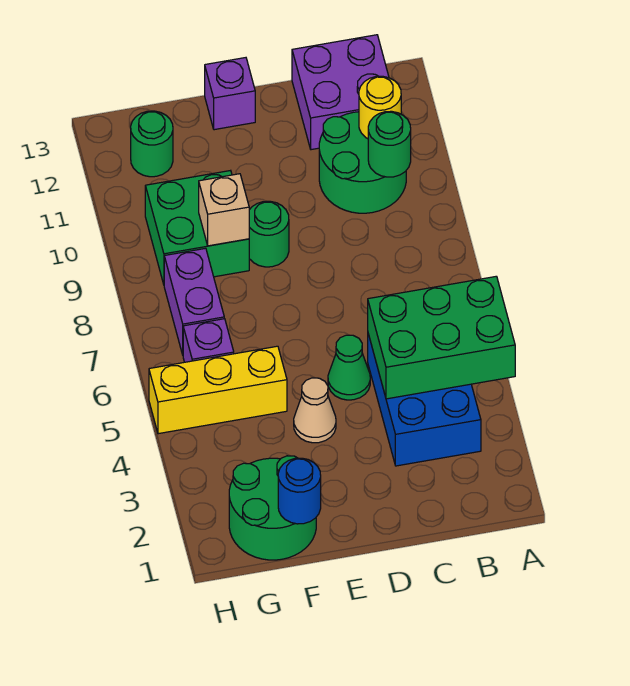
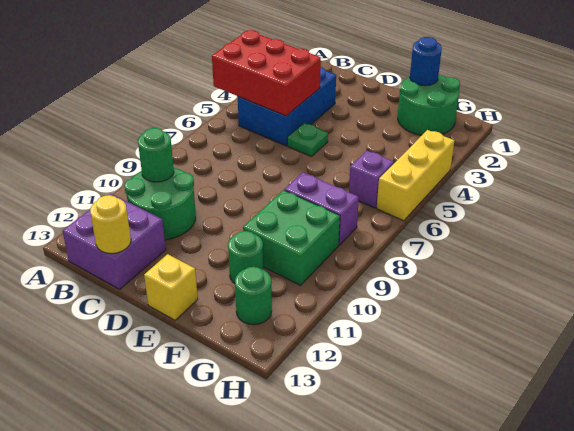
green brick A4:C5 level 2 -> red brick A4:C5 level 2
yellow round brick B11 level 2 -> yellow round brick C13 level 2
green cone D5 level 1 -> green plate D5 level 1
tan cone E4 level 1 -> none
green round brick E9 level 1 -> green round brick F11 level 1
purple brick E13 level 1 -> yellow brick E13 level 1
yellow brick F5:H5 level 1 -> yellow brick H4:H6 level 1
tan brick F9 level 2 -> none
purple brick G7:G8 level 1 -> purple brick F8:G8 level 1

